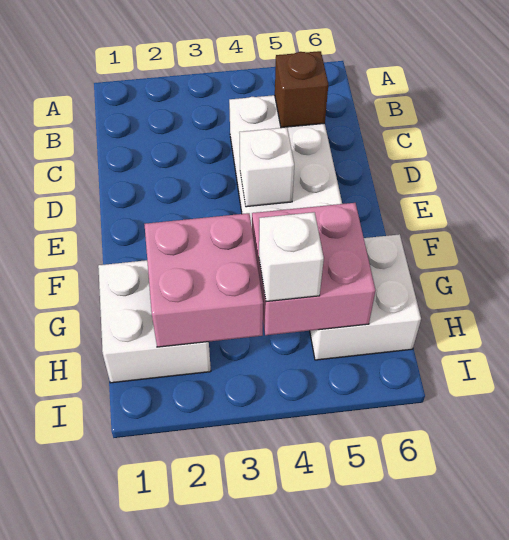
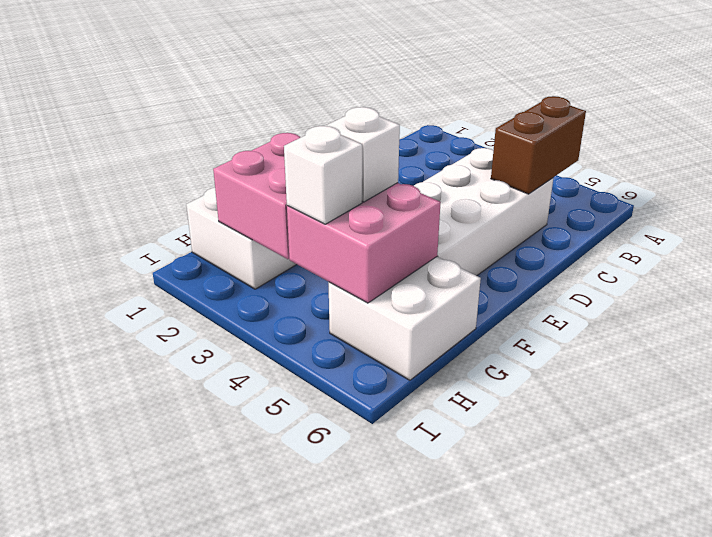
brown brick C5 level 2 -> brown brick B5:C5 level 2
white brick E4 level 2 -> white brick G4 level 3

